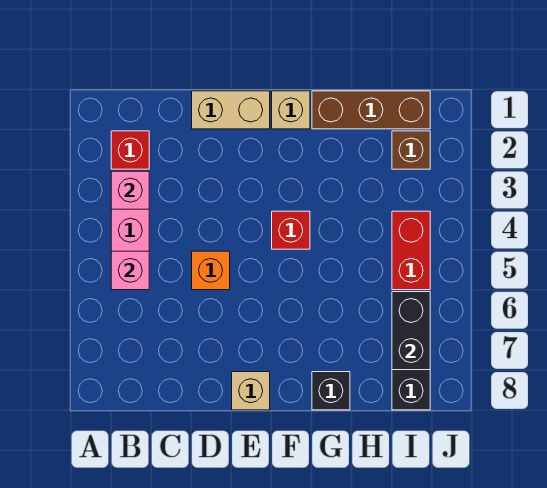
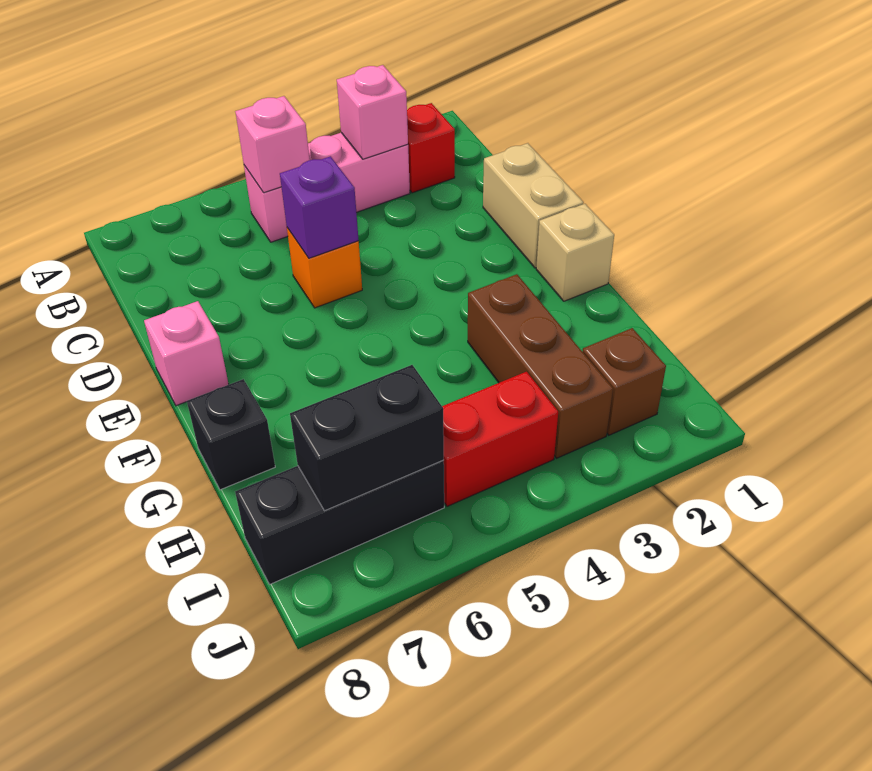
none -> purple brick D5 level 2
tan brick E8 level 1 -> pink brick E8 level 1
red brick F4 level 1 -> none
brown brick G1:I1 level 1 -> brown brick G3:I3 level 1

